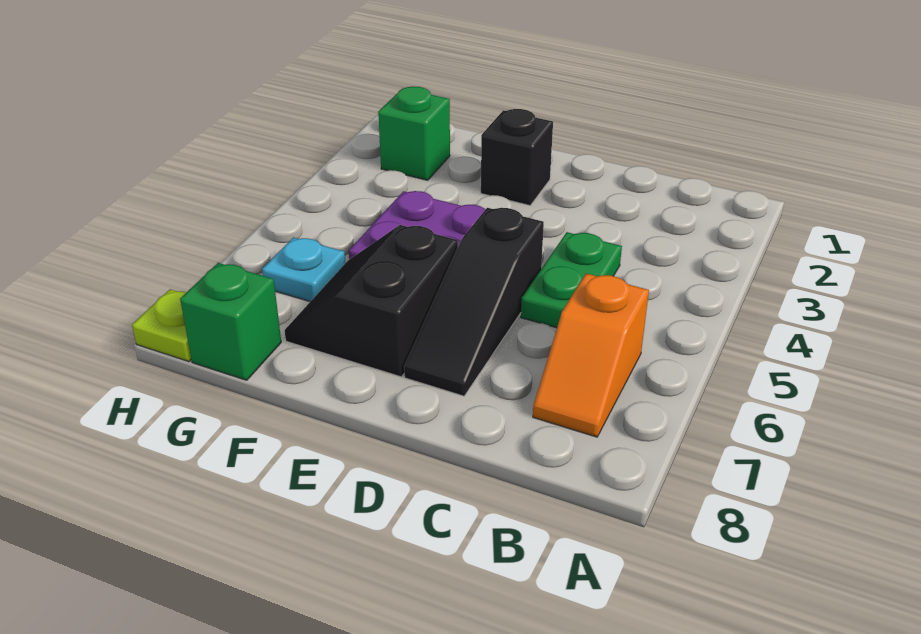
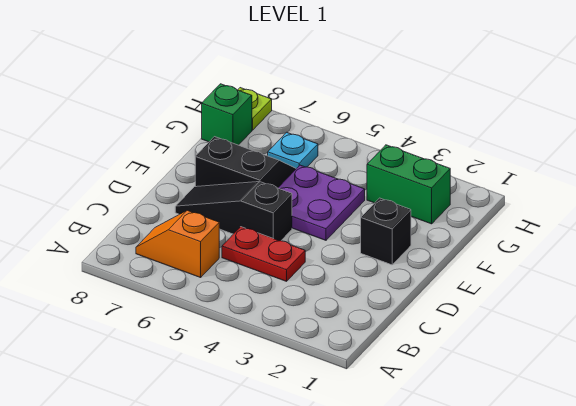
green plate C4:C5 level 1 -> red plate C4:C5 level 1
green brick G2 level 1 -> green brick G2:G3 level 1

